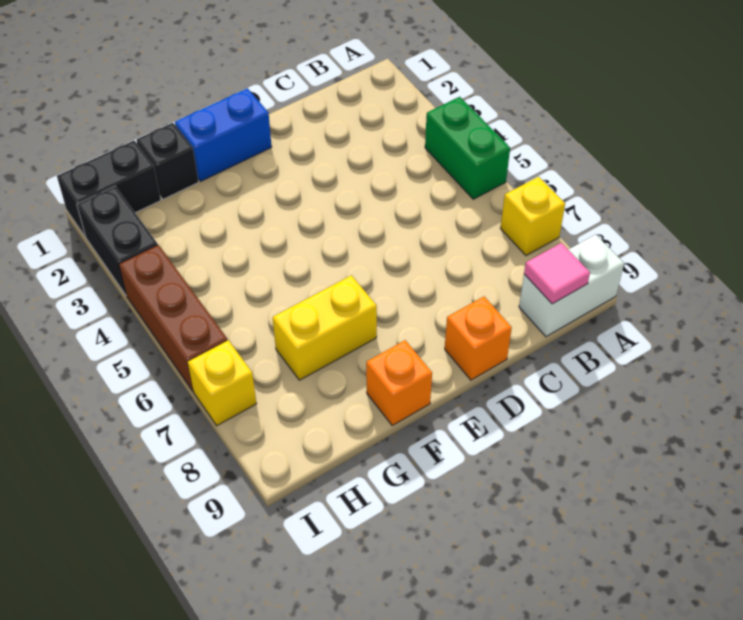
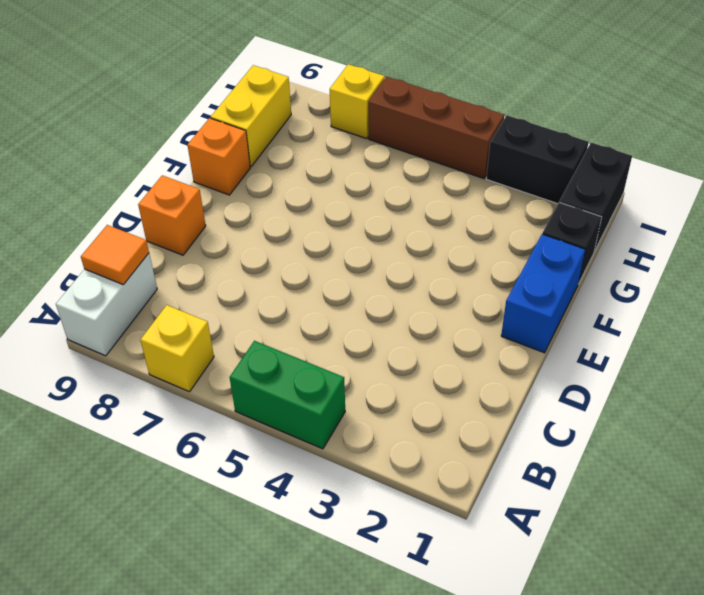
pink tile B9 level 2 -> orange tile B9 level 2
yellow brick F7:G7 level 1 -> yellow brick G9:H9 level 1

